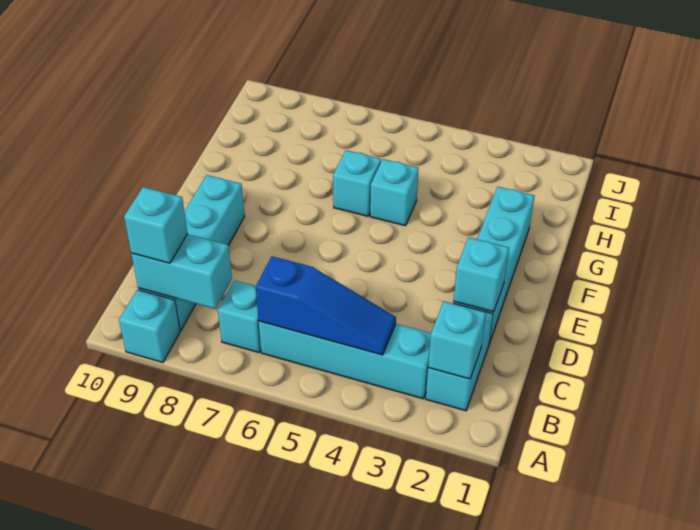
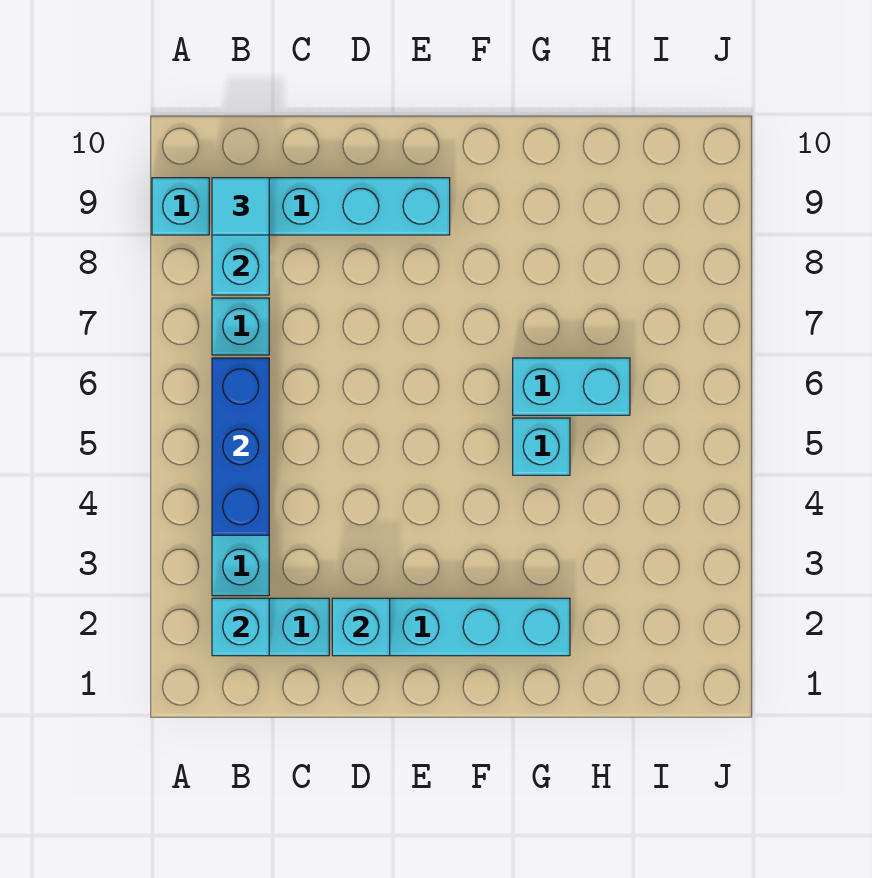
blue slope B4:B6 level 2 top 6 -> blue brick B4:B6 level 2
cyan brick B9 level 3 -> cyan tile B9 level 3
cyan brick G6 level 1 -> cyan brick G6:H6 level 1

